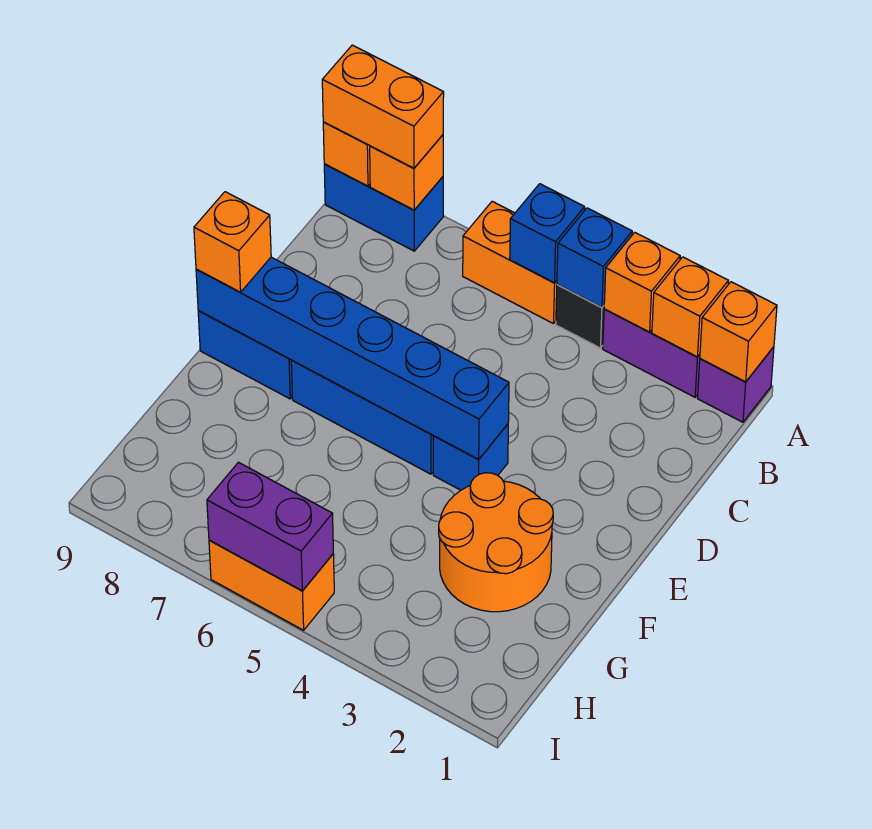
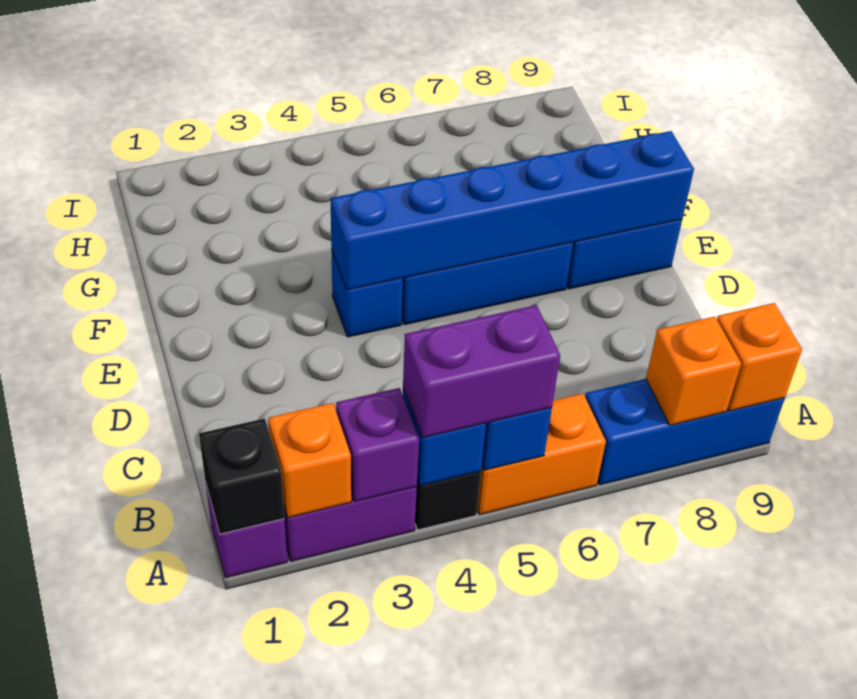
orange brick A1 level 2 -> black brick A1 level 2
orange brick A3 level 2 -> purple brick A3 level 2
blue brick A8:A9 level 1 -> blue brick A7:A9 level 1
orange brick A8:A9 level 3 -> none
orange brick E9 level 3 -> none
orange round brick F2:G3 level 1 -> none
orange brick I5:I6 level 1 -> none
purple brick I5:I6 level 2 -> purple brick A4:A5 level 3

